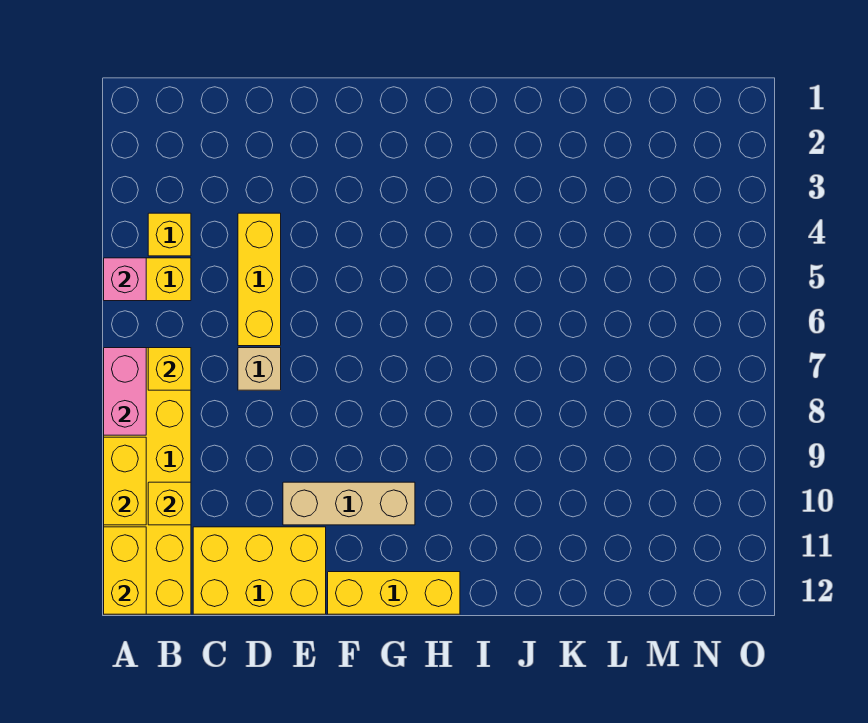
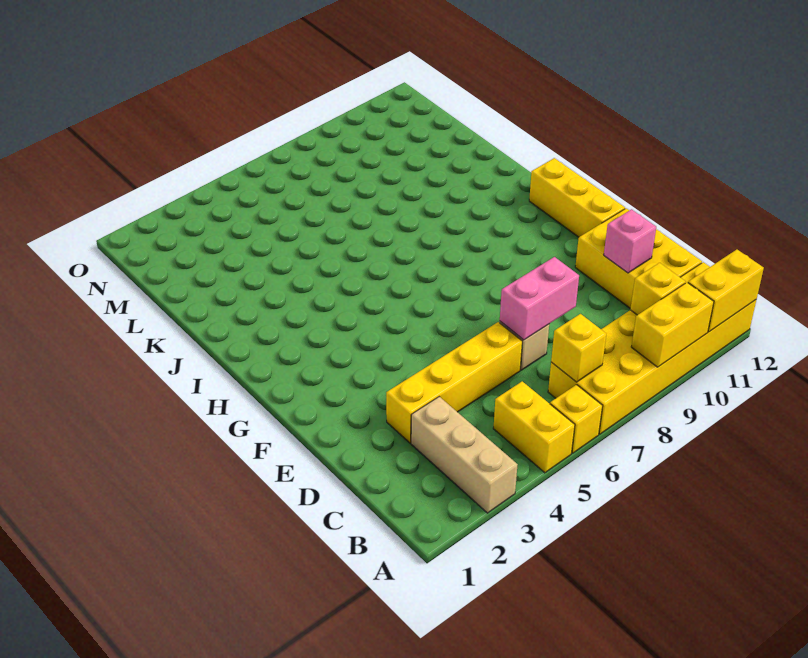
pink brick A5 level 2 -> pink brick D11 level 2
pink brick A7:A8 level 2 -> pink brick D7:D8 level 2
yellow brick B4 level 1 -> yellow brick A6 level 1
yellow brick D4:D6 level 1 -> yellow brick D3:D6 level 1
tan brick E10:G10 level 1 -> tan brick A3:C3 level 1

